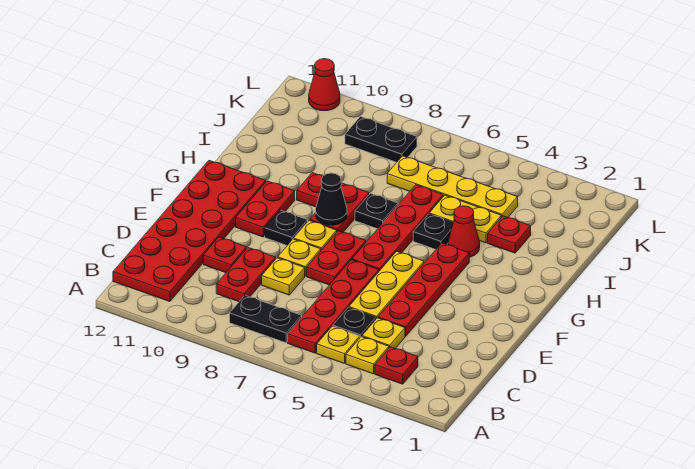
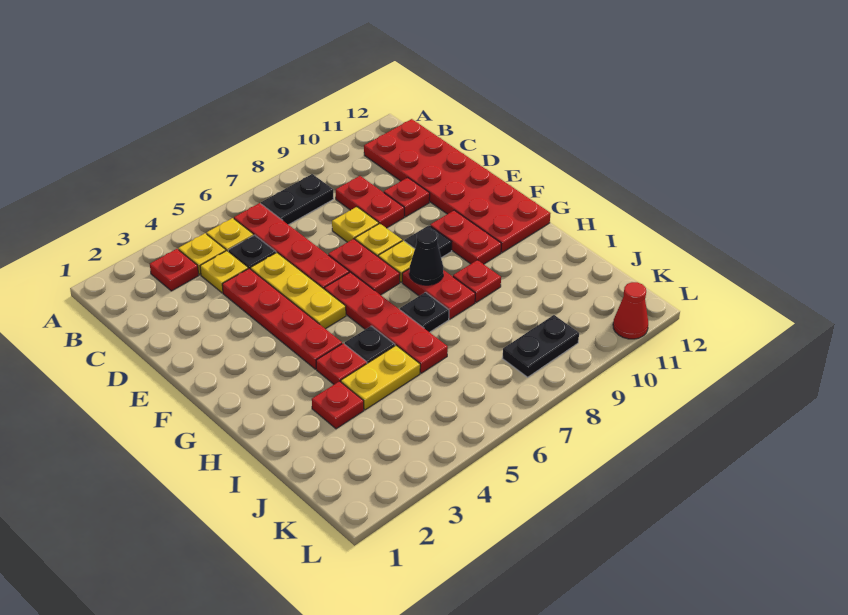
red cone H4 level 1 -> red plate H4 level 1
yellow plate J4:J7 level 1 -> none

